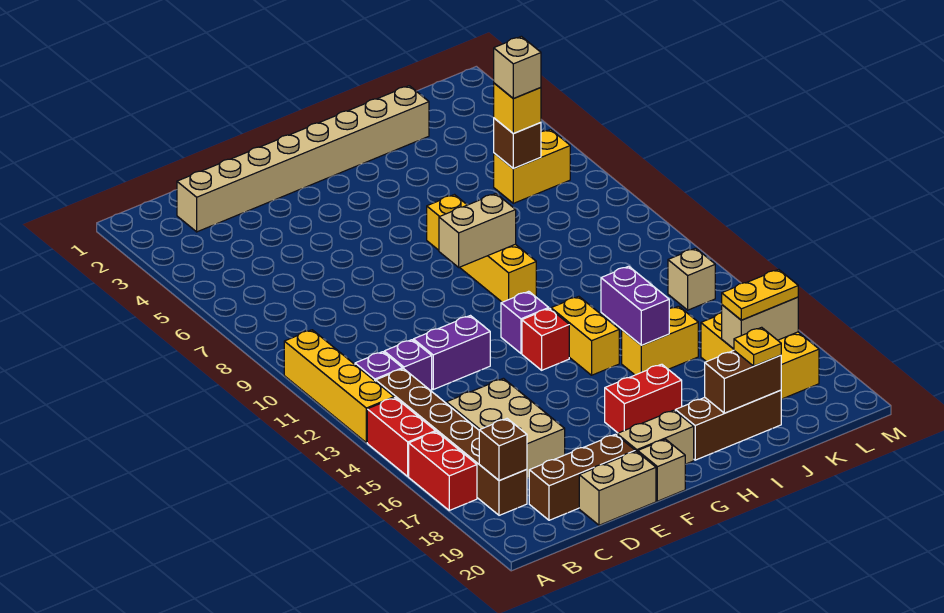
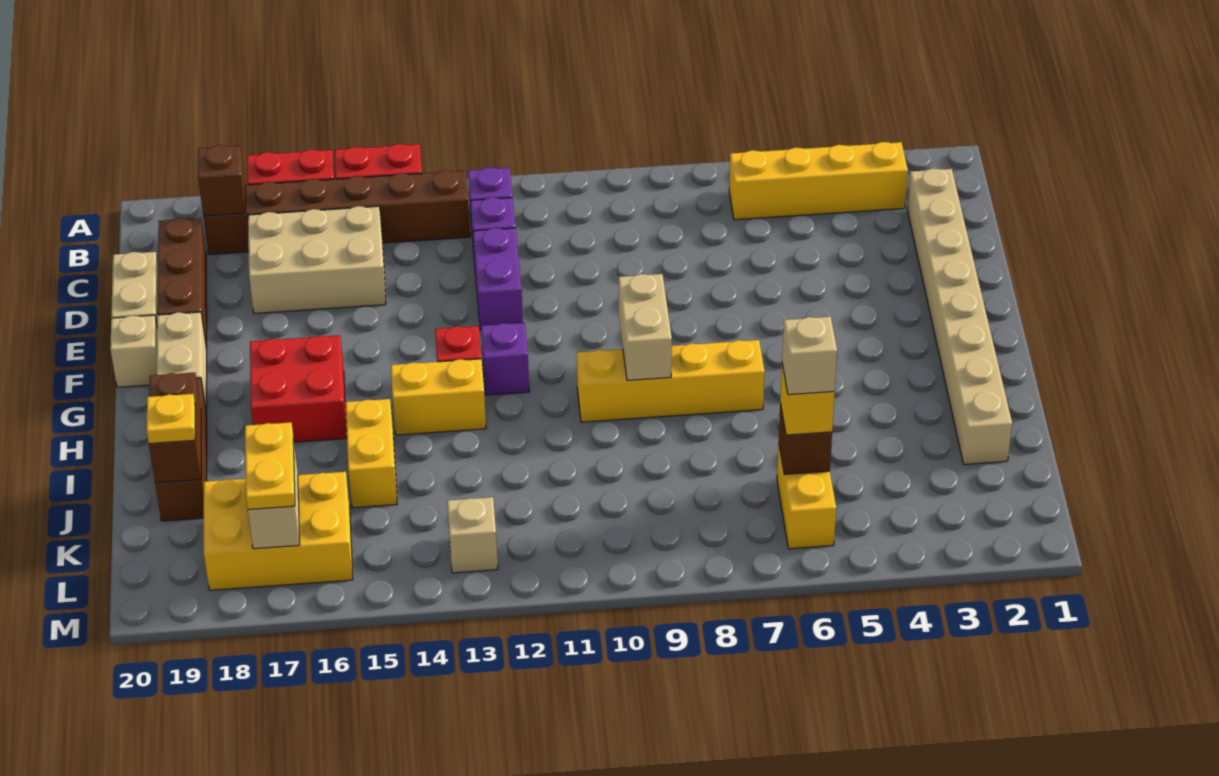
yellow brick A10:A13 level 1 -> yellow brick B3:B6 level 1
red brick G17:H17 level 1 -> red brick G16:H17 level 1
purple brick I14:I15 level 2 -> none

